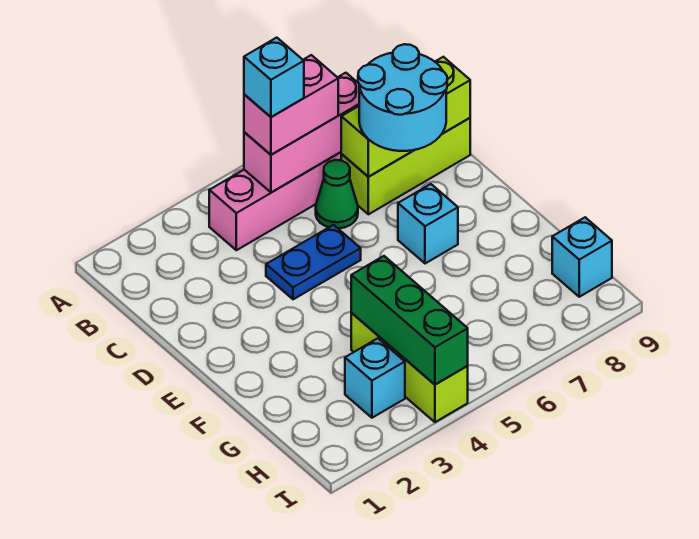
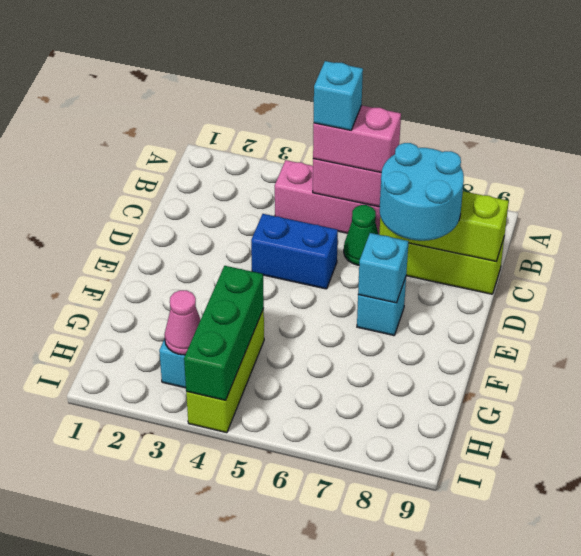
blue plate D4:D5 level 1 -> blue brick D4:D5 level 1
none -> pink cone H3 level 2
cyan brick H9 level 1 -> cyan brick E7 level 2

